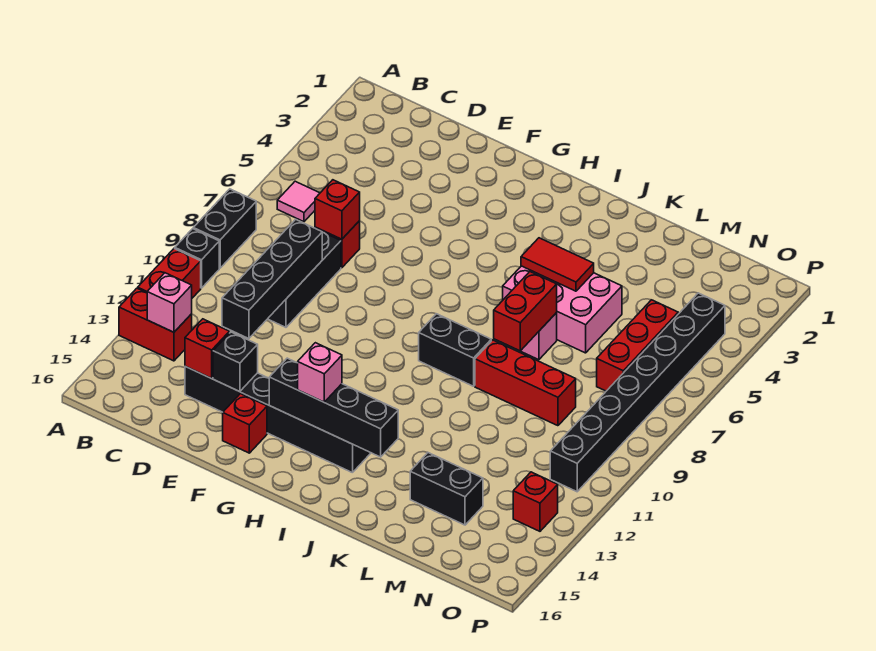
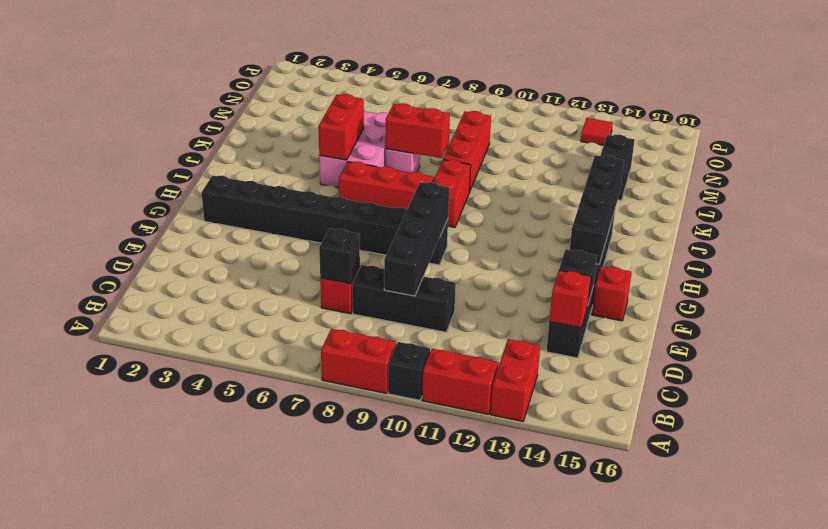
black brick A8:A9 level 1 -> red brick A8:A9 level 1
pink tile B6 level 1 -> none
pink brick B13 level 2 -> none
red brick D7 level 2 -> black brick D7 level 2
black brick D9:D12 level 2 -> black brick D9:G9 level 2
pink brick H14 level 3 -> none
black brick I9:J9 level 1 -> red brick I9:J9 level 1
red tile J5:K5 level 2 -> red brick J5:K5 level 2
red brick N5:N7 level 1 -> red brick I6:I8 level 1
black brick O4:O11 level 1 -> black brick G2:G9 level 1
red brick O13 level 1 -> red tile O13 level 1

